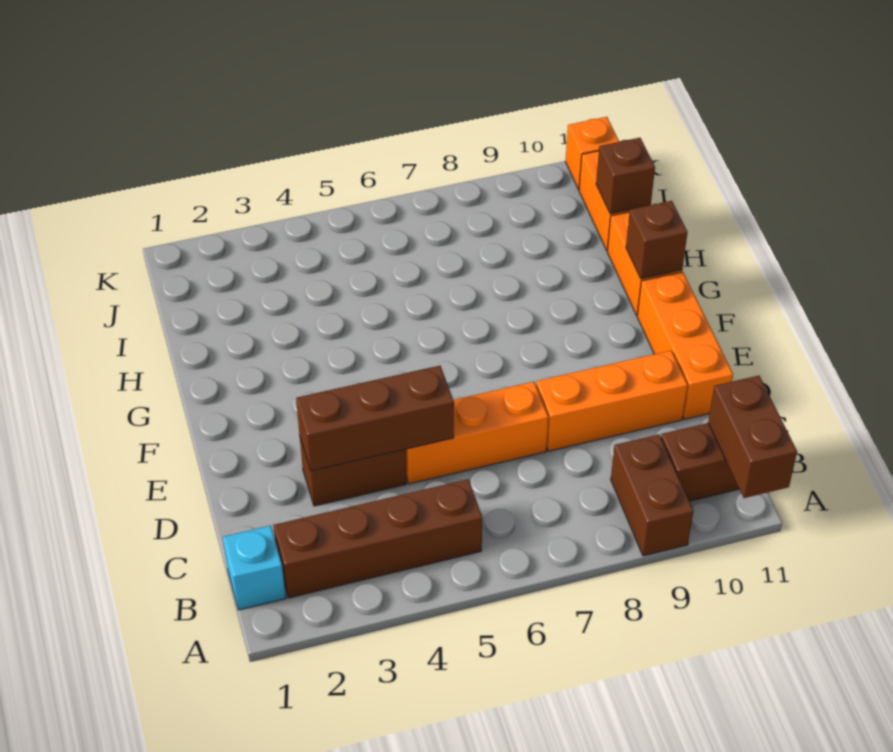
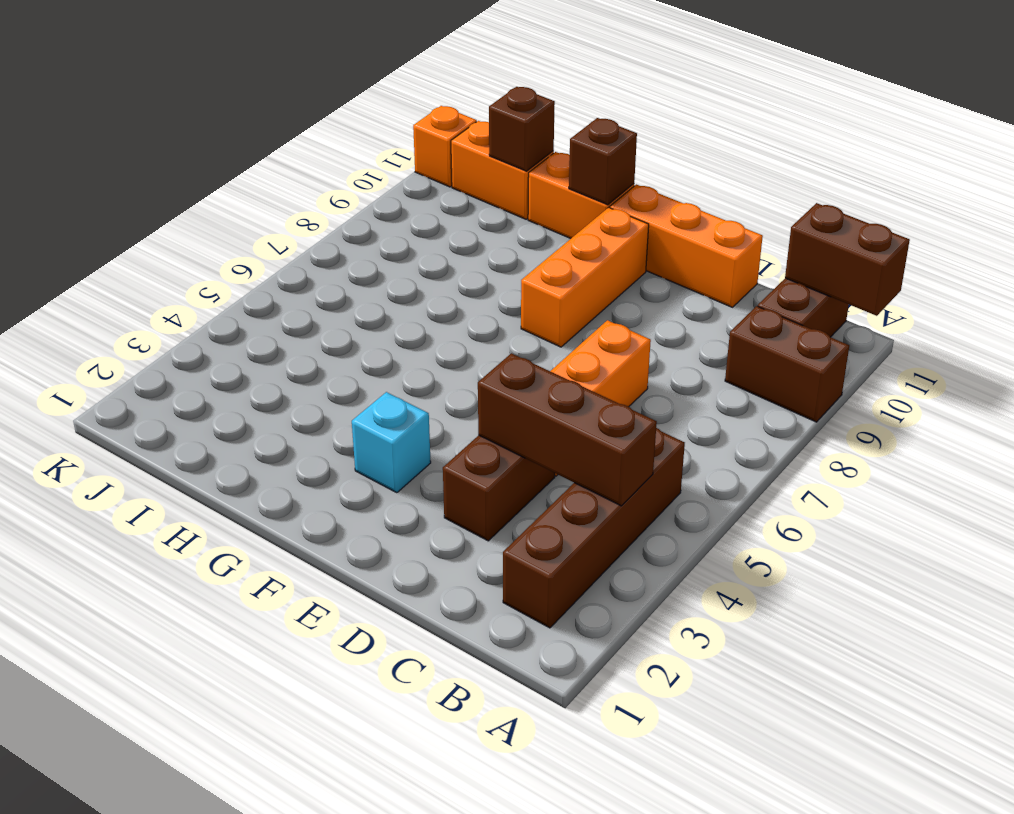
cyan brick B1 level 1 -> cyan brick F3 level 1
brown brick D3:D5 level 2 -> brown brick B4:D4 level 2
orange brick D8:D10 level 1 -> orange brick F8:F10 level 1

